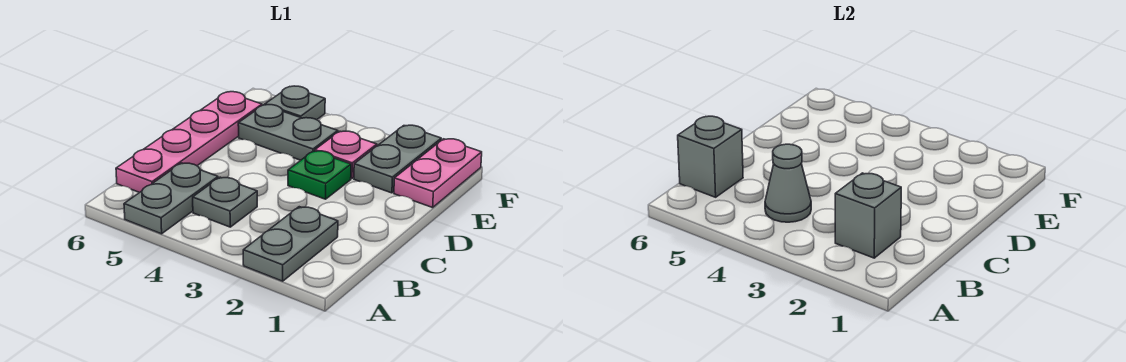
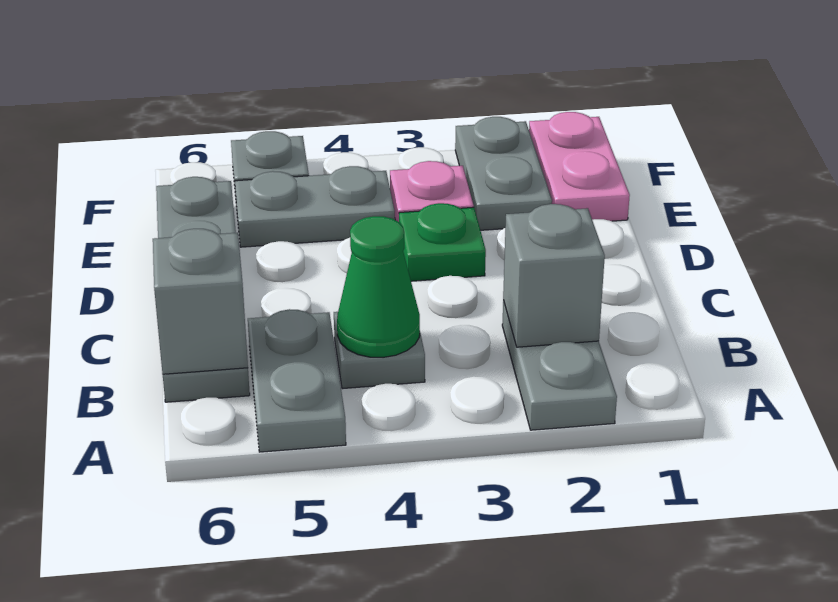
grey cone B4 level 2 -> green cone B4 level 2
pink plate B6:E6 level 1 -> grey plate B6:E6 level 1

